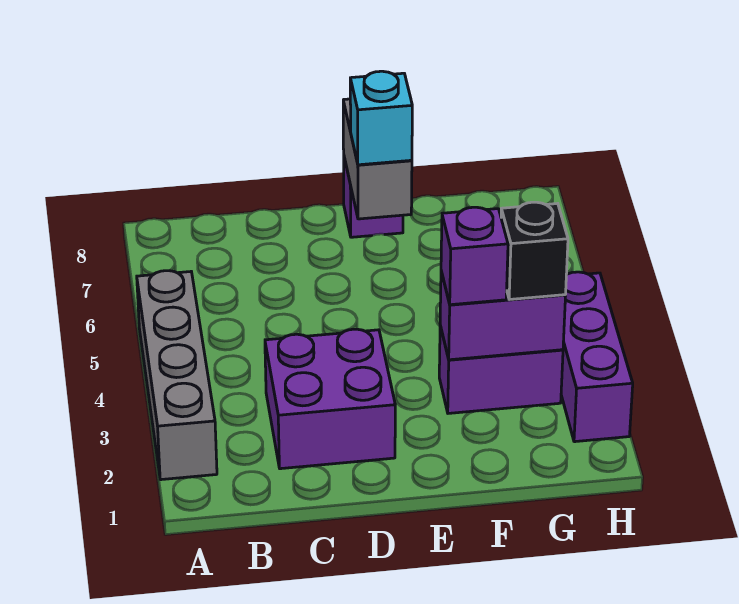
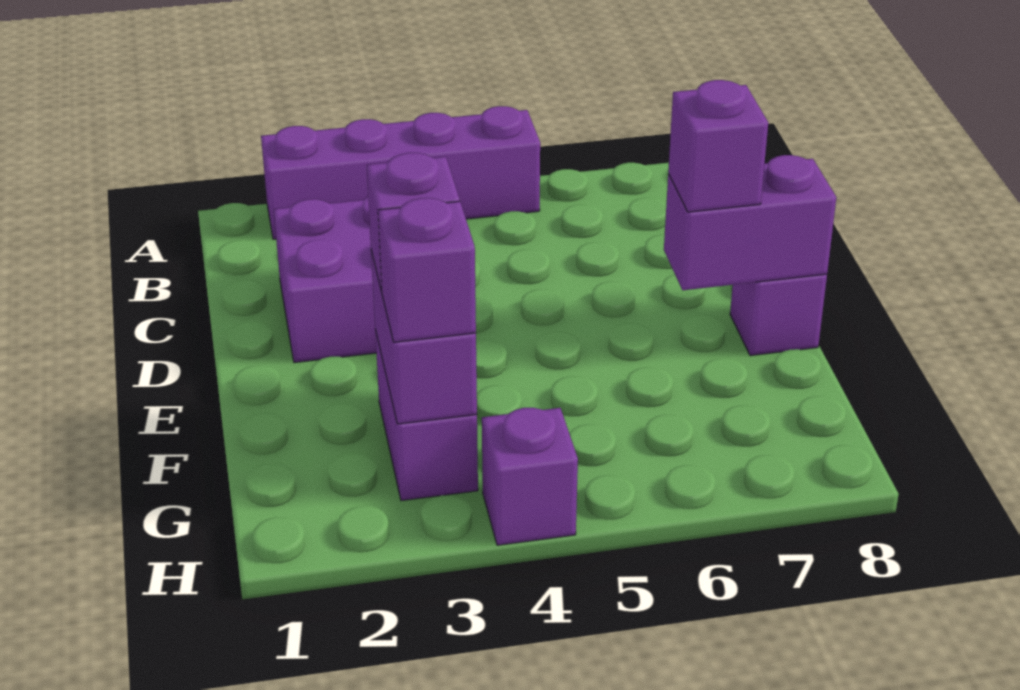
grey brick A2:A5 level 1 -> purple brick A2:A5 level 1
grey brick E7:E8 level 2 -> purple brick E7:E8 level 2
cyan brick E7 level 3 -> purple brick E7 level 3
black brick G3 level 3 -> purple brick G3 level 3
purple brick H2:H4 level 1 -> purple brick H4 level 1

